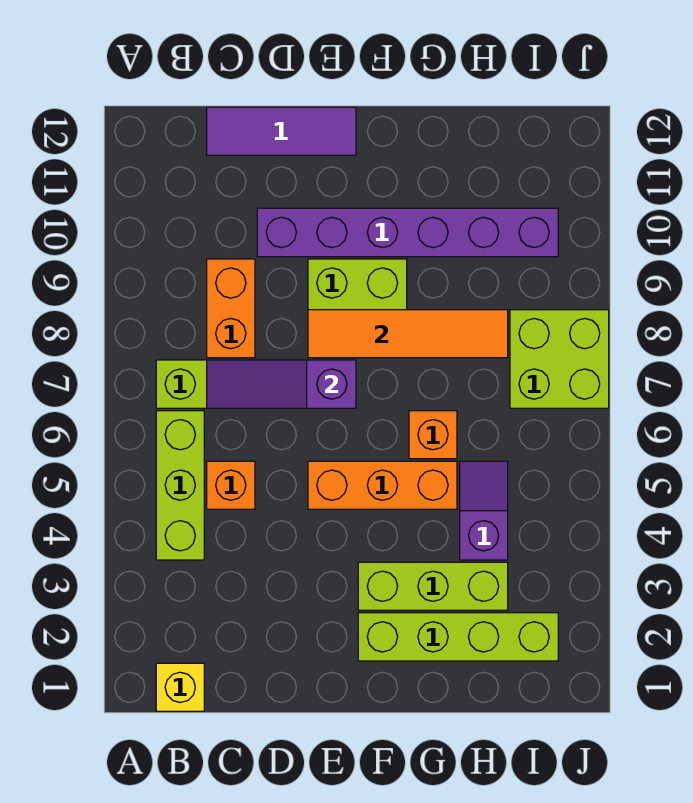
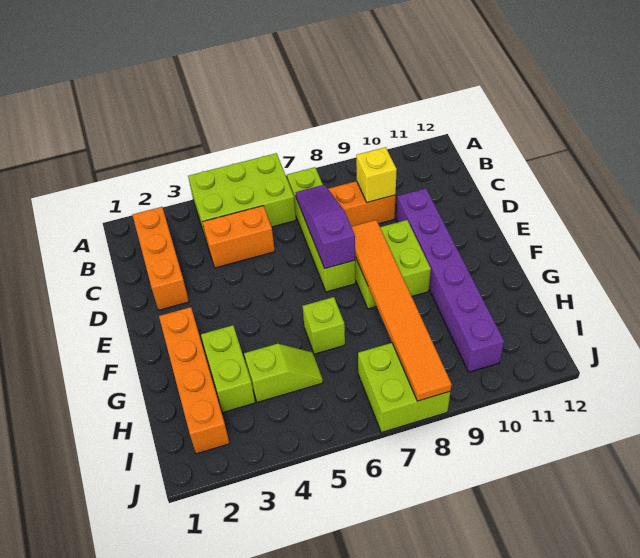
yellow brick B1 level 1 -> yellow brick C9 level 2
lime brick B4:B6 level 1 -> lime brick A4:B6 level 1
orange brick C5 level 1 -> orange brick C4:C5 level 1
purple tile C12:E12 level 1 -> none
orange brick E5:G5 level 1 -> orange brick B2:D2 level 1
orange tile E8:H8 level 2 -> orange tile E8:J8 level 2
lime brick F2:I2 level 1 -> orange brick F2:I2 level 1
lime brick F3:H3 level 1 -> lime brick G3:H3 level 1
orange brick G6 level 1 -> lime brick G6 level 1
purple slope H4:H5 level 1 top 4 -> lime slope H4:H5 level 1 top 4

